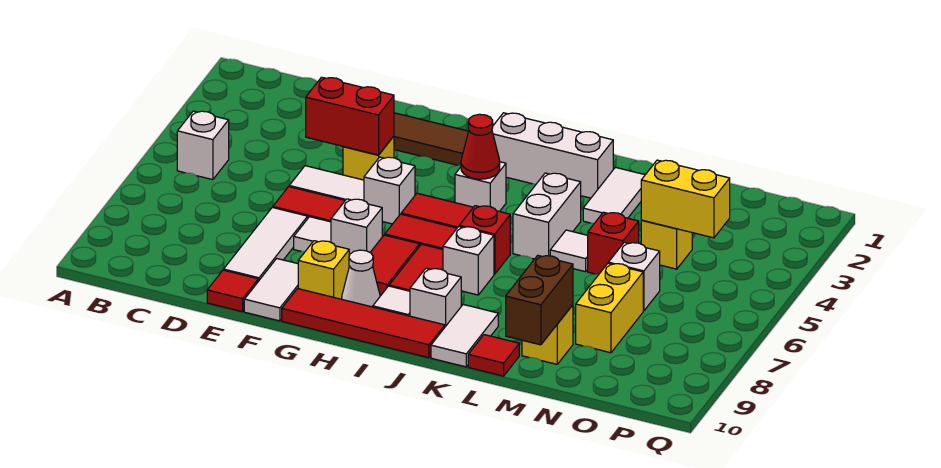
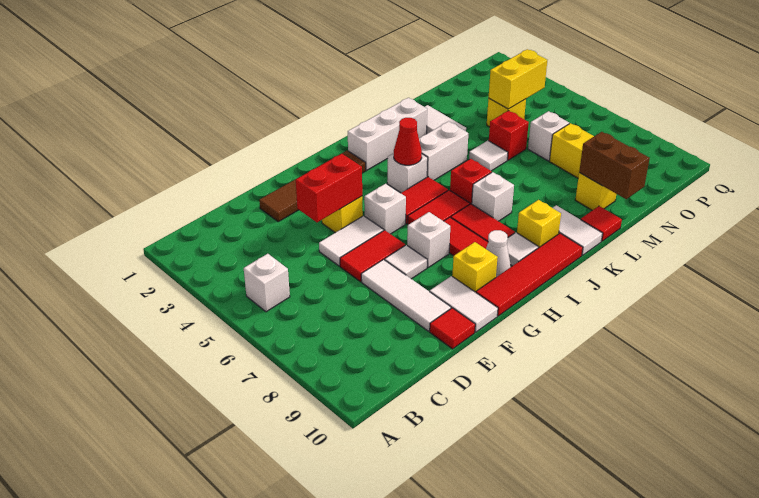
white brick J9 level 1 -> yellow brick J9 level 1
white brick K4:K5 level 1 -> white brick J4:K4 level 1

